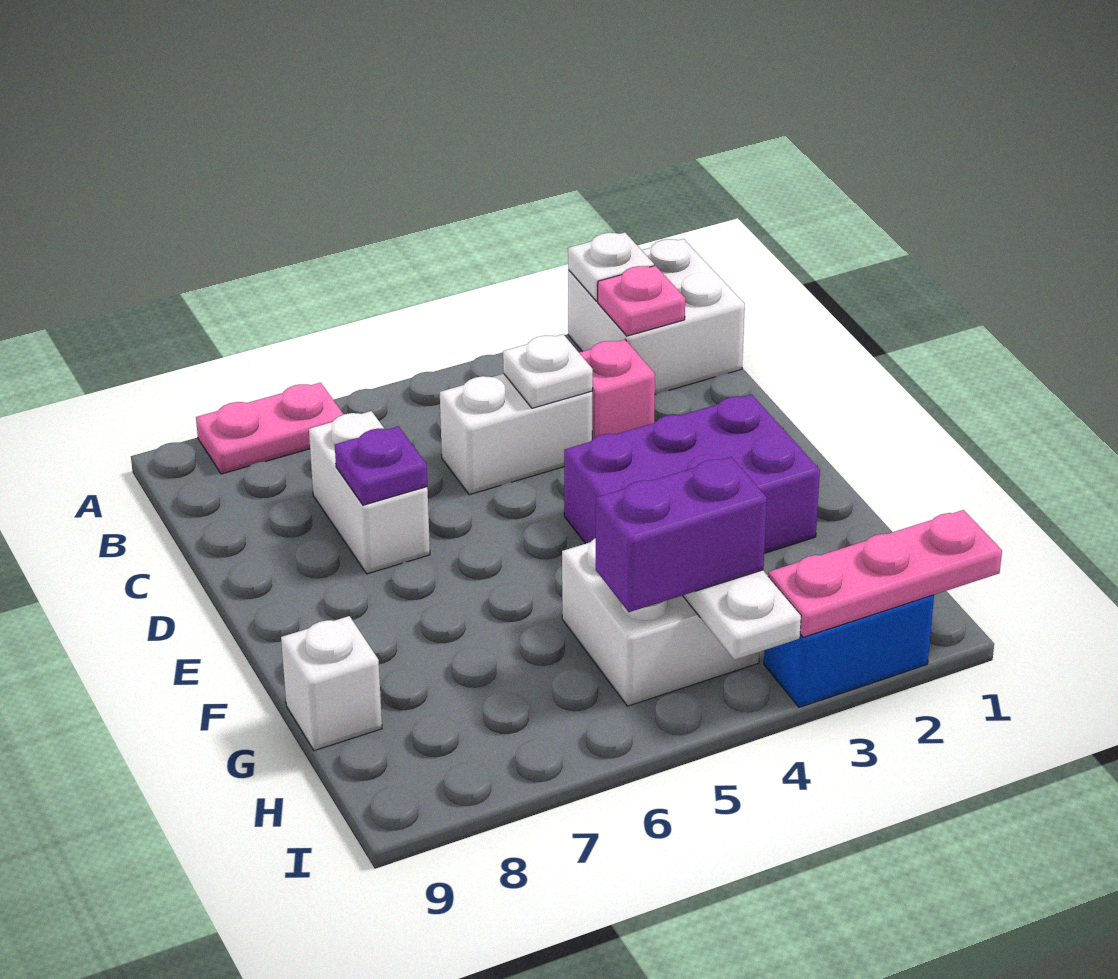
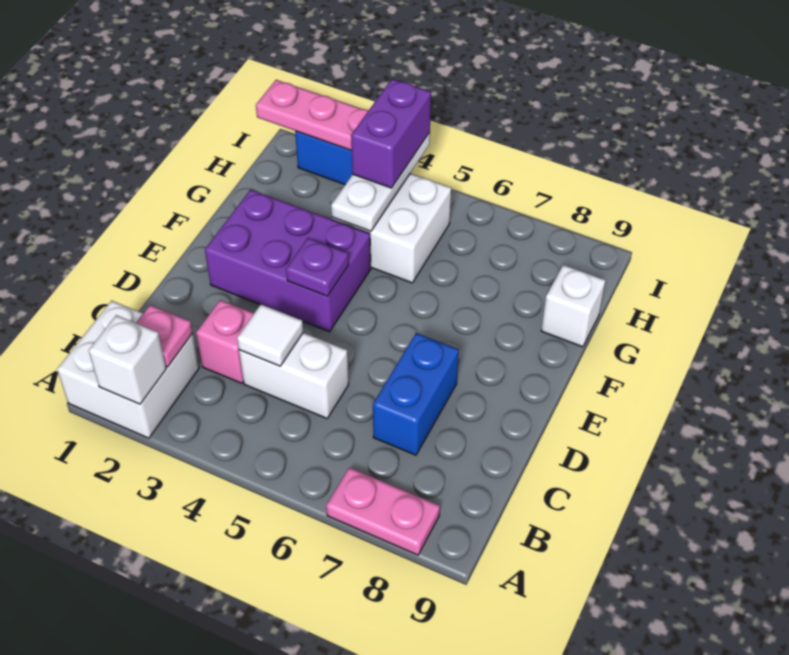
white plate A2 level 2 -> white brick A2 level 2
white plate C4 level 2 -> white tile C4 level 2
white brick C7:D7 level 1 -> blue brick C7:D7 level 1
purple plate D7 level 2 -> purple plate E4 level 2
purple brick H4:H5 level 3 -> purple brick H4:I4 level 3

